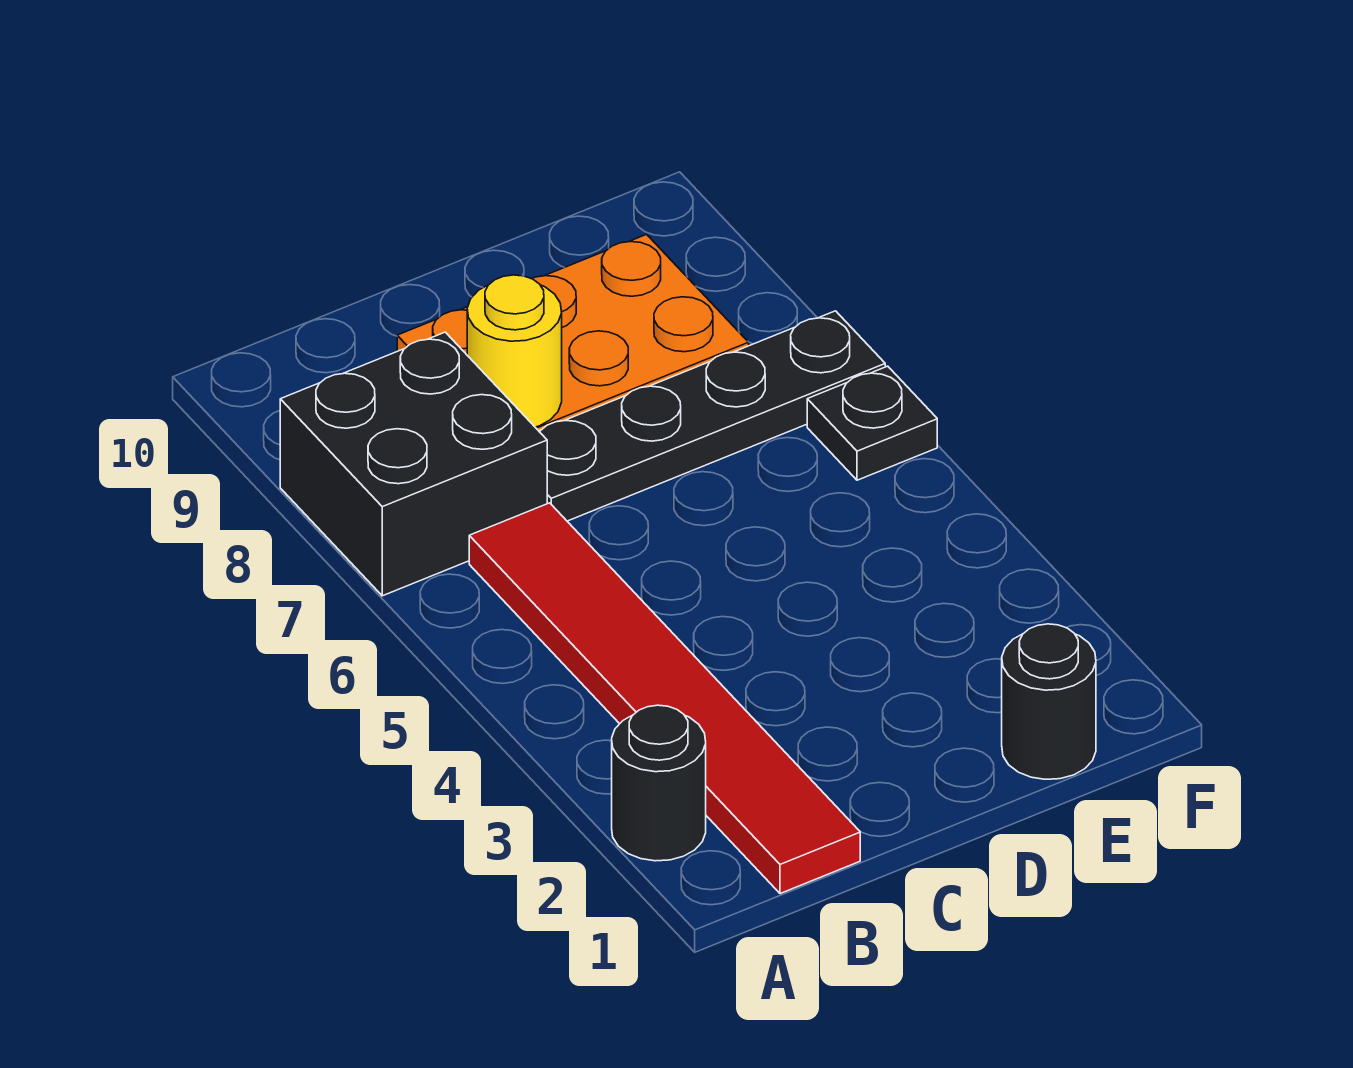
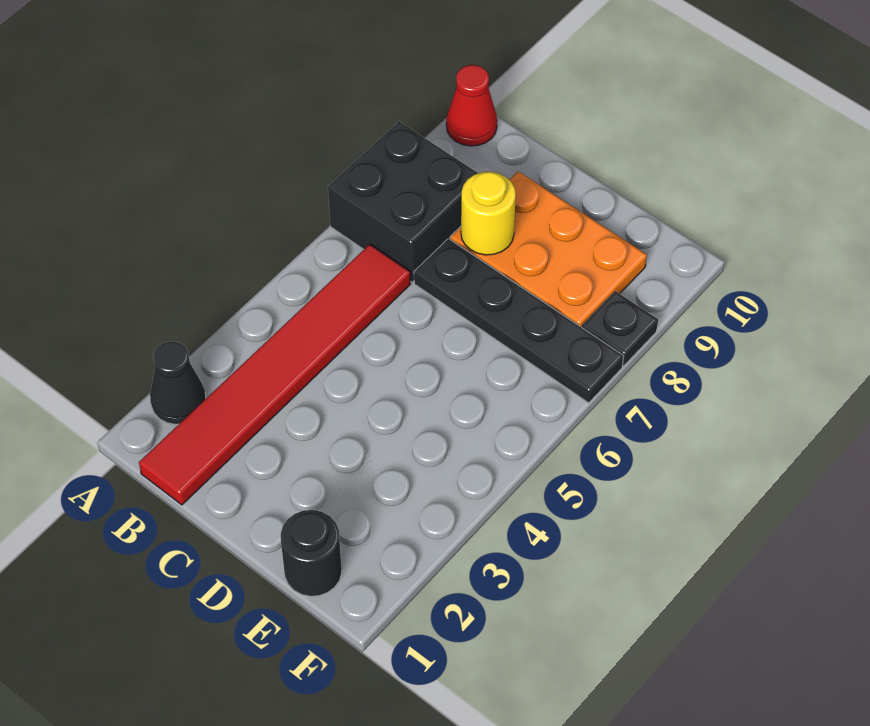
black round brick A2 level 1 -> black cone A2 level 1
none -> red cone A10 level 1
black plate F6 level 1 -> black plate F8 level 1

